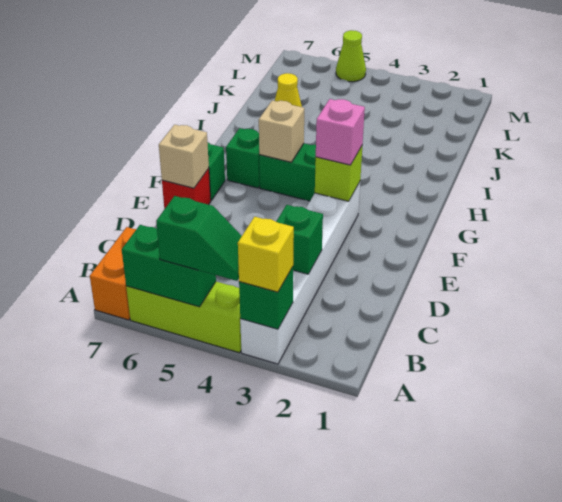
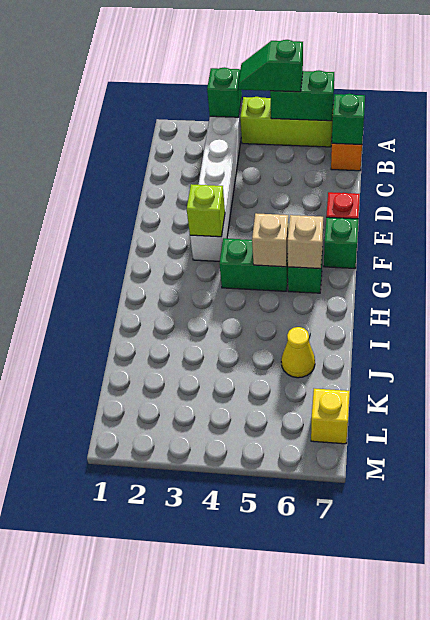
yellow brick A3 level 3 -> yellow brick L7 level 1
green brick C3 level 2 -> green brick B7 level 2
tan brick E7 level 2 -> tan brick G6 level 2
pink brick F3 level 3 -> none
lime cone M5 level 1 -> none

